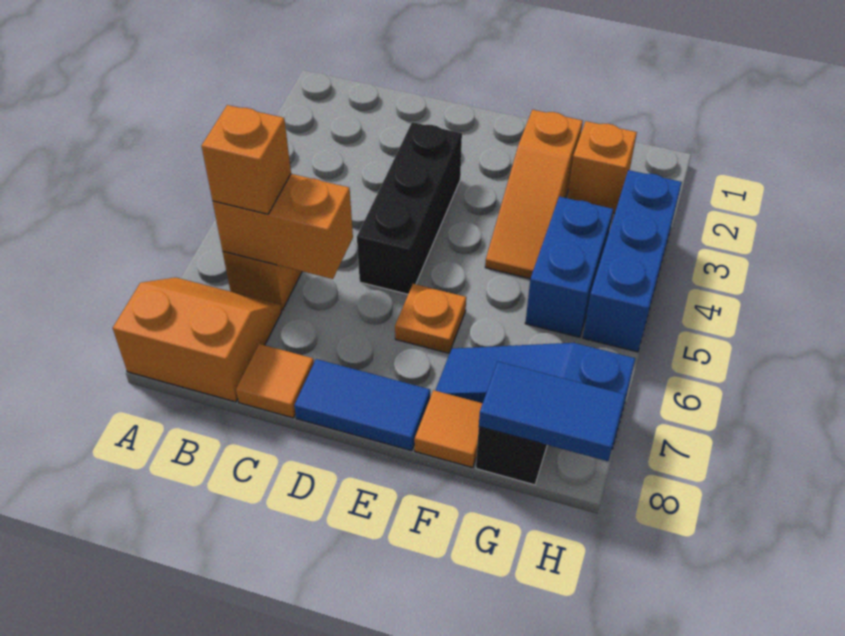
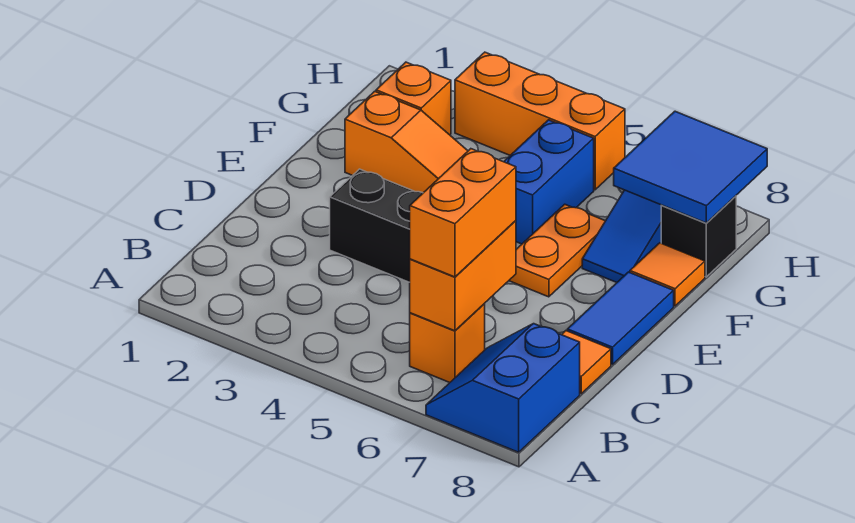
orange slope A7:B8 level 1 top 8 -> blue slope A7:B8 level 1 top 8
orange brick B6 level 3 -> orange brick B6:C6 level 3
orange plate E6 level 1 -> orange plate E6:F6 level 1
blue brick G4:G5 level 1 -> blue brick F5:G5 level 1
blue tile G8:H8 level 2 -> blue tile G7:H8 level 2
blue brick H3:H5 level 1 -> orange brick H3:H5 level 1

